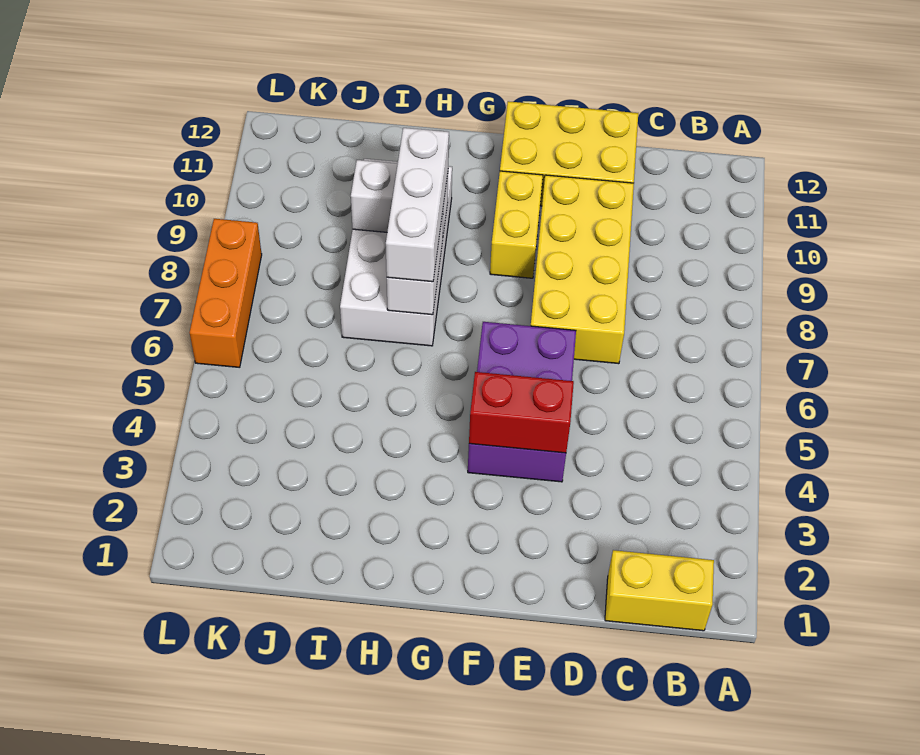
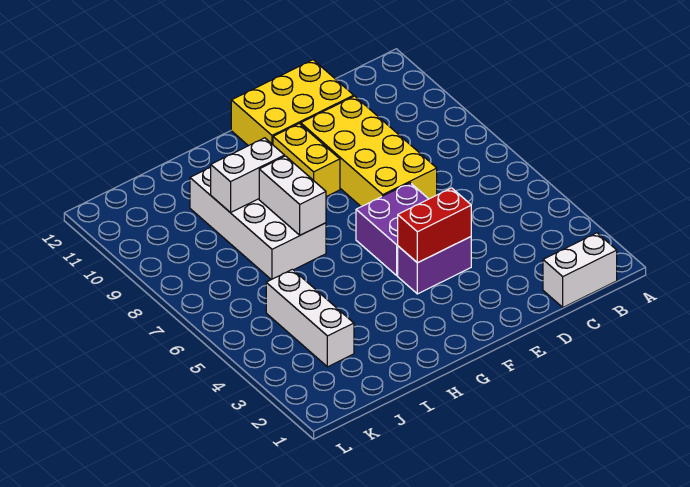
yellow brick B1:C1 level 1 -> white brick B1:C1 level 1
white brick H7:H9 level 3 -> white brick J3:J5 level 1
orange brick L6:L8 level 1 -> none

